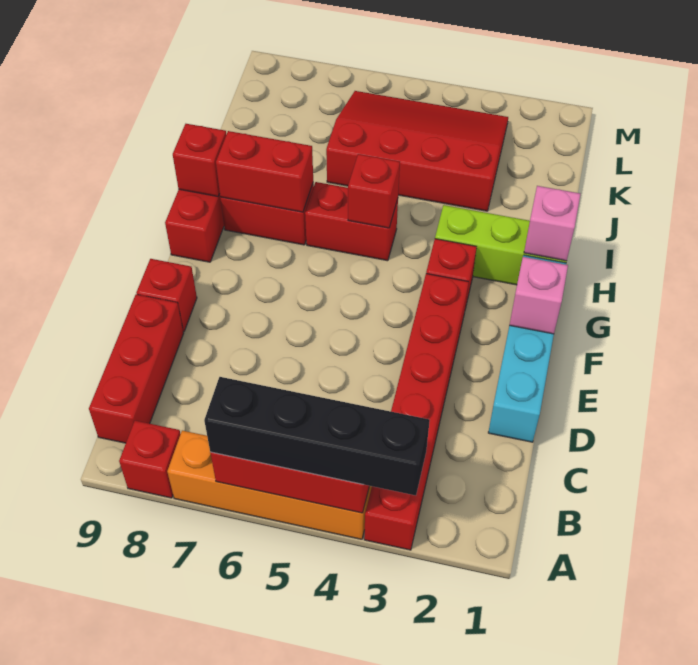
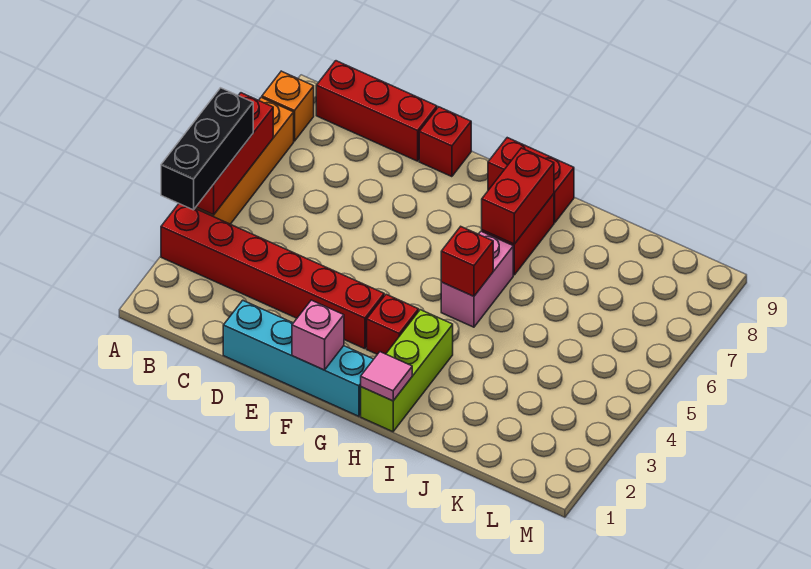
black brick A3:A6 level 3 -> black brick A3:A5 level 3
red brick A8 level 1 -> orange brick A8 level 1
pink brick H1 level 2 -> pink tile H1 level 2
red brick H5:H6 level 1 -> pink brick H5:H6 level 1
red brick H9 level 2 -> none
red slope J3:L6 level 1 top J -> none

